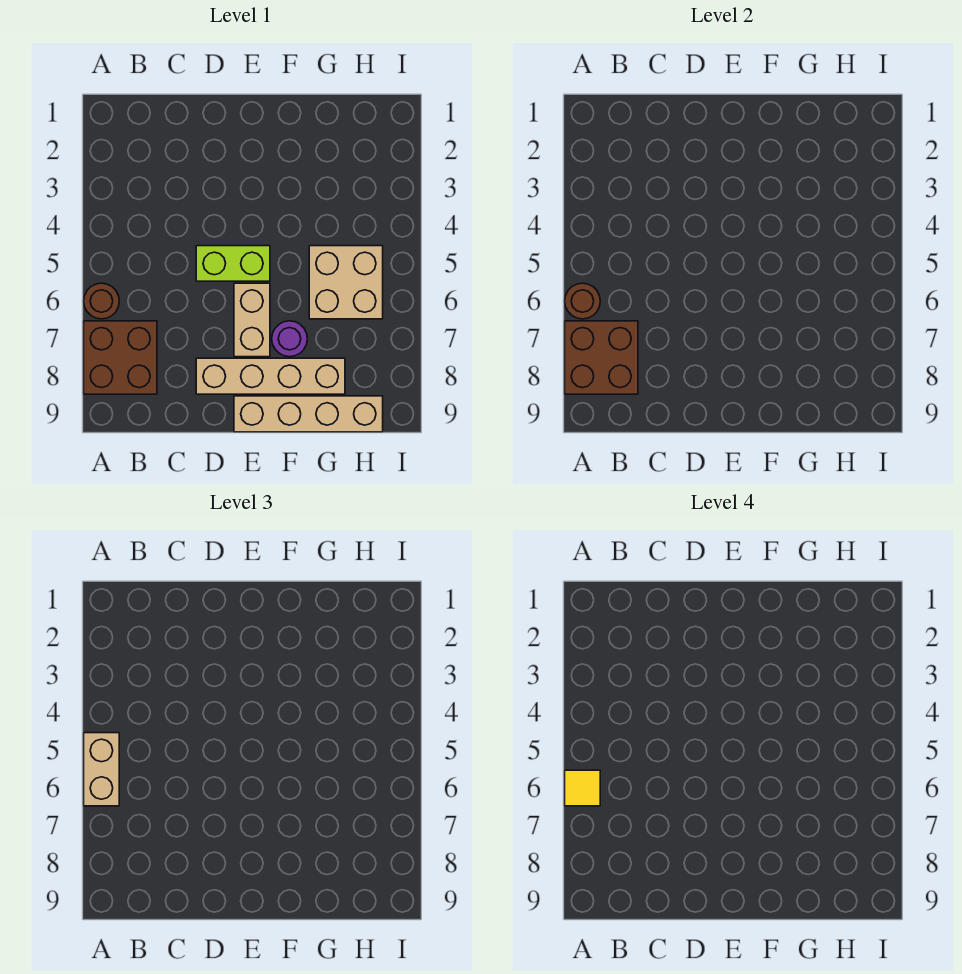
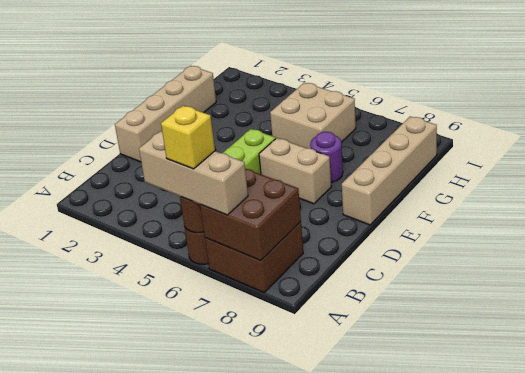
tan brick A5:A6 level 3 -> tan brick A5:A7 level 3
yellow tile A6 level 4 -> yellow brick A6 level 4
tan brick D8:G8 level 1 -> tan brick D1:G1 level 1

